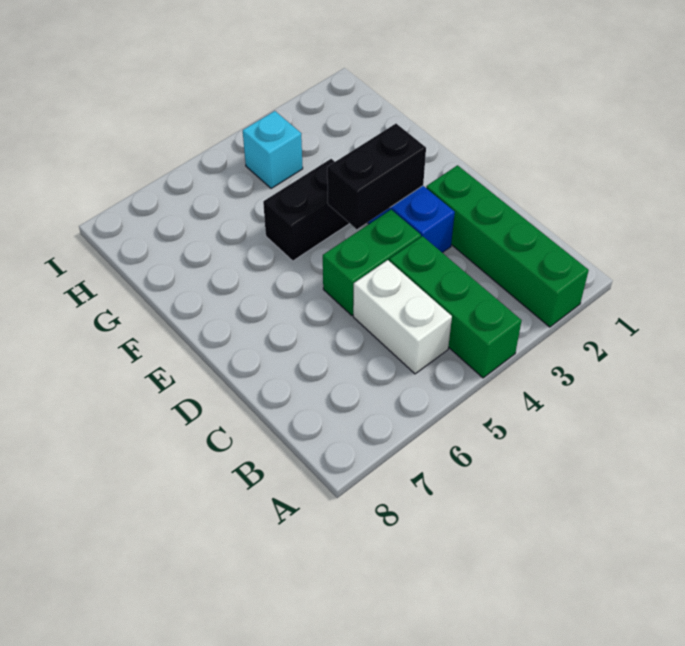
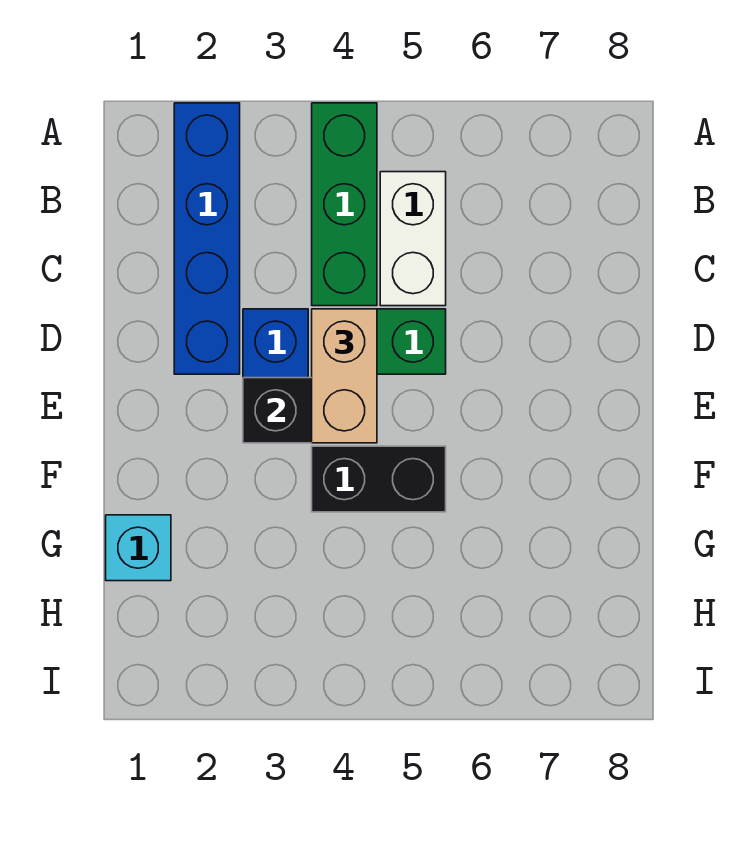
green brick A2:D2 level 1 -> blue brick A2:D2 level 1
none -> tan brick D4:E4 level 3
cyan brick H4 level 1 -> cyan brick G1 level 1

